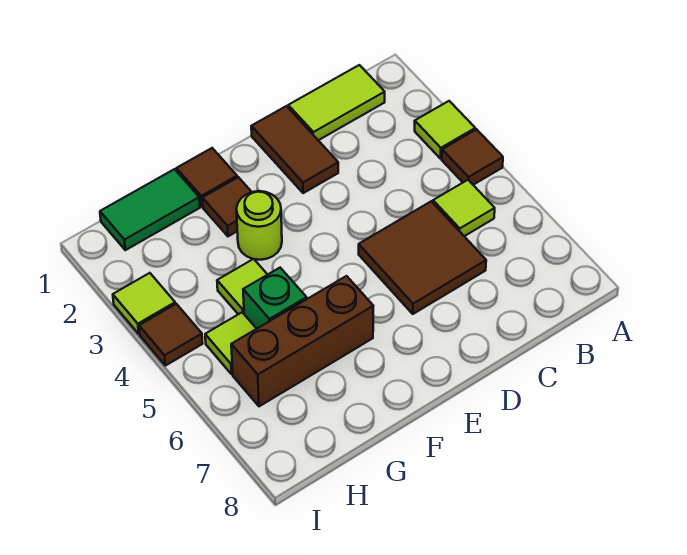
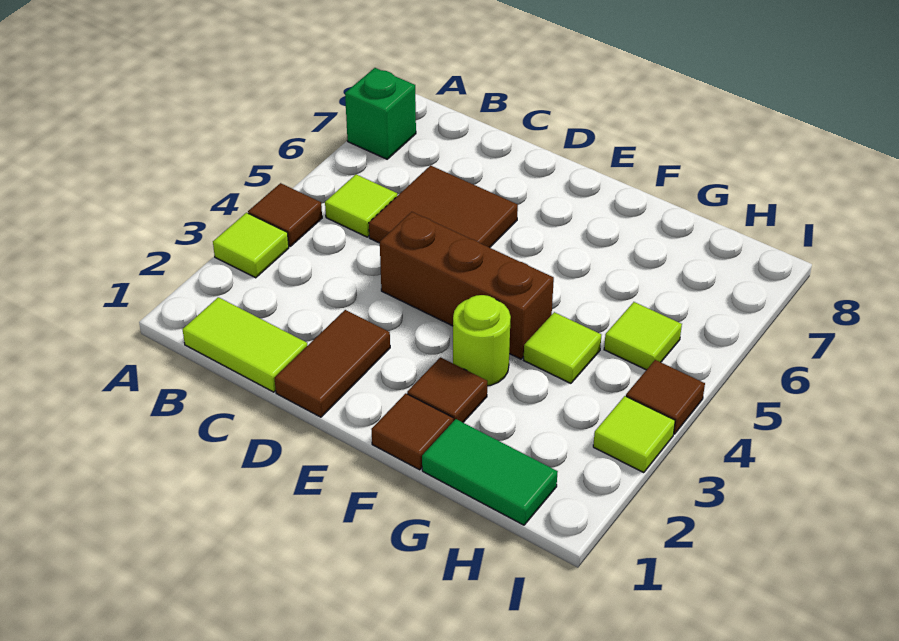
brown brick F6:H6 level 1 -> brown brick D4:F4 level 1
green brick G5 level 1 -> green brick A7 level 1

